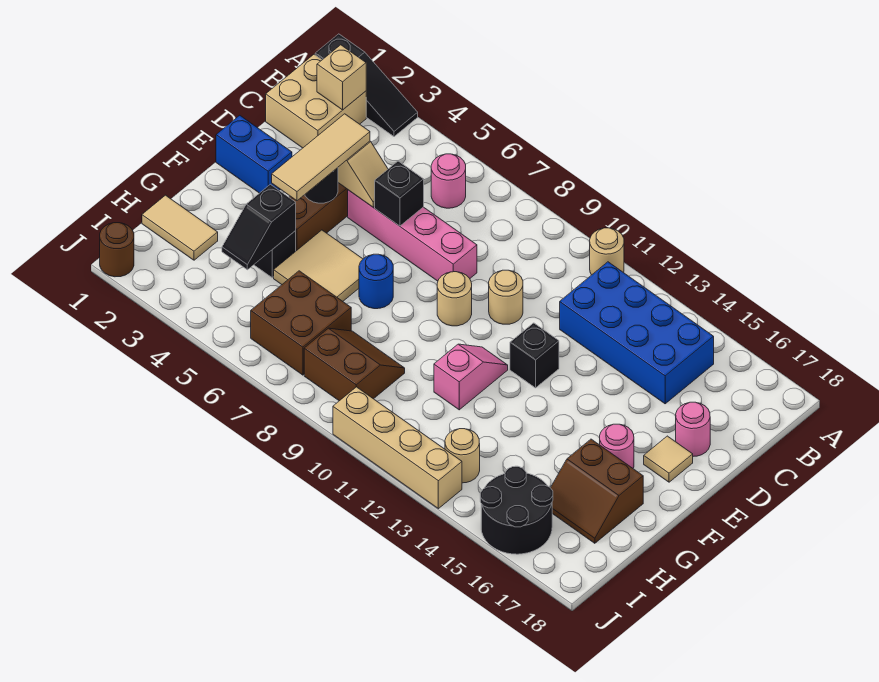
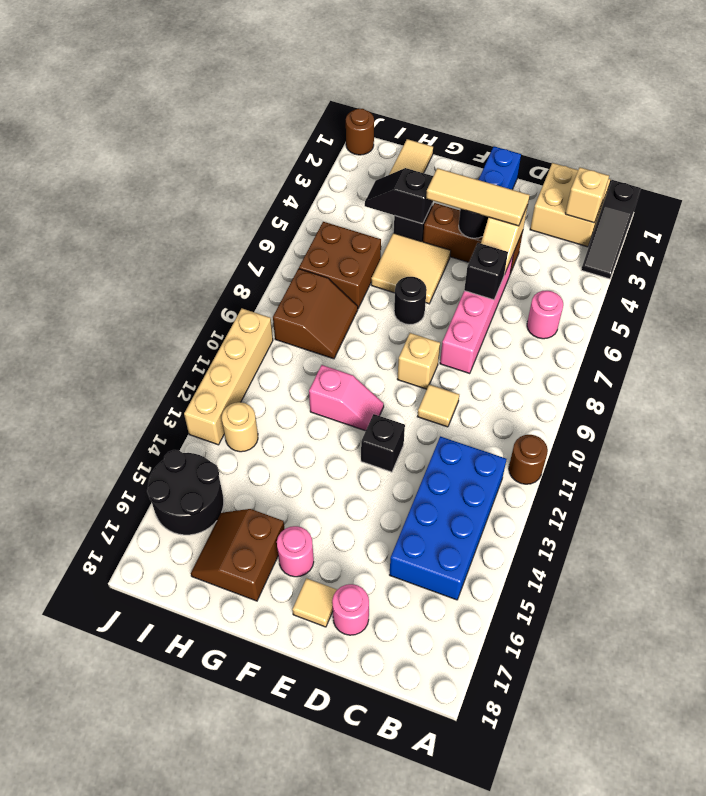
tan round brick A11 level 1 -> brown round brick A11 level 1
tan round brick D10 level 1 -> tan tile D10 level 1
tan round brick E9 level 1 -> tan brick E9 level 1
blue round brick F7 level 1 -> black round brick F7 level 1

